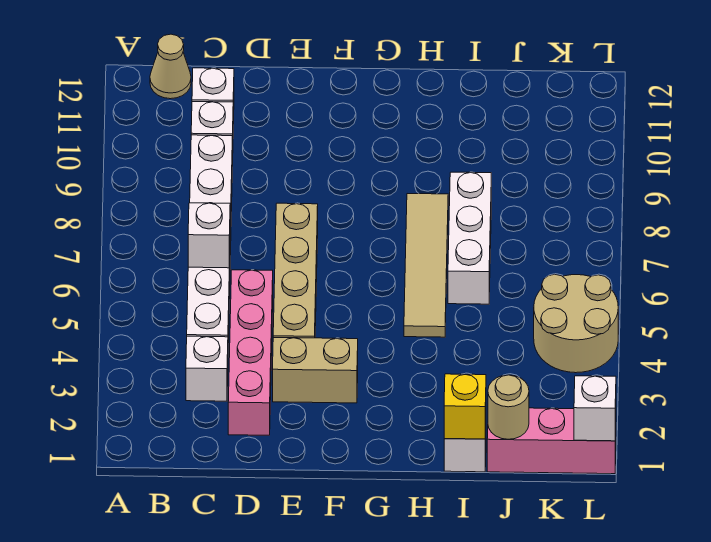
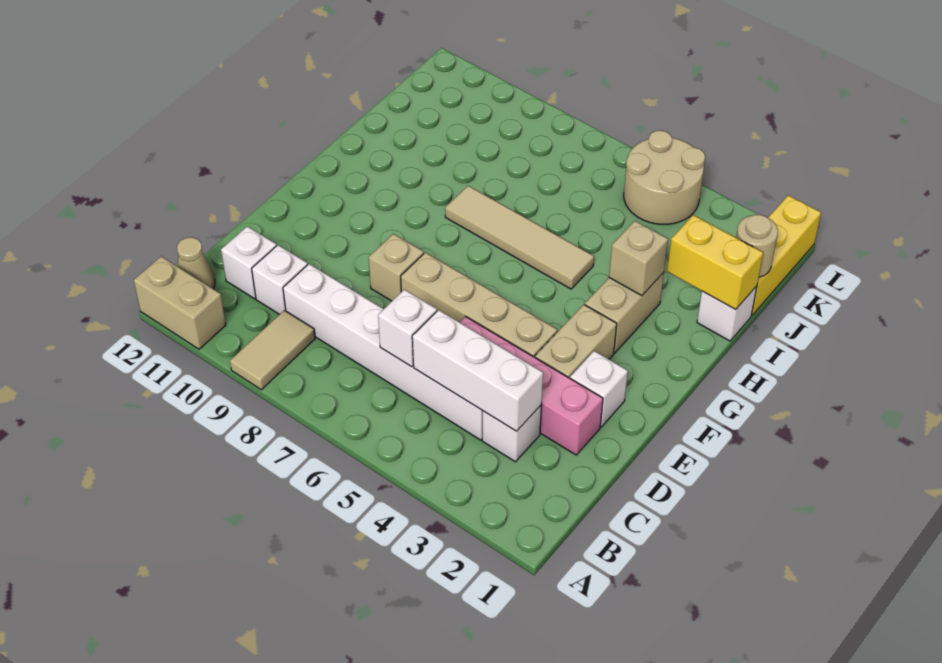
none -> tan tile A9:B9 level 1
none -> tan brick A11:A12 level 1
none -> tan brick E8 level 1
none -> tan brick G3:H3 level 1
none -> tan brick H3 level 2
yellow brick I1 level 2 -> yellow brick I1:I2 level 2
white brick I6:I8 level 1 -> white brick C3:C5 level 2
pink brick J1:L1 level 1 -> yellow brick J1:L1 level 1
white brick L1 level 2 -> white brick E2 level 1

